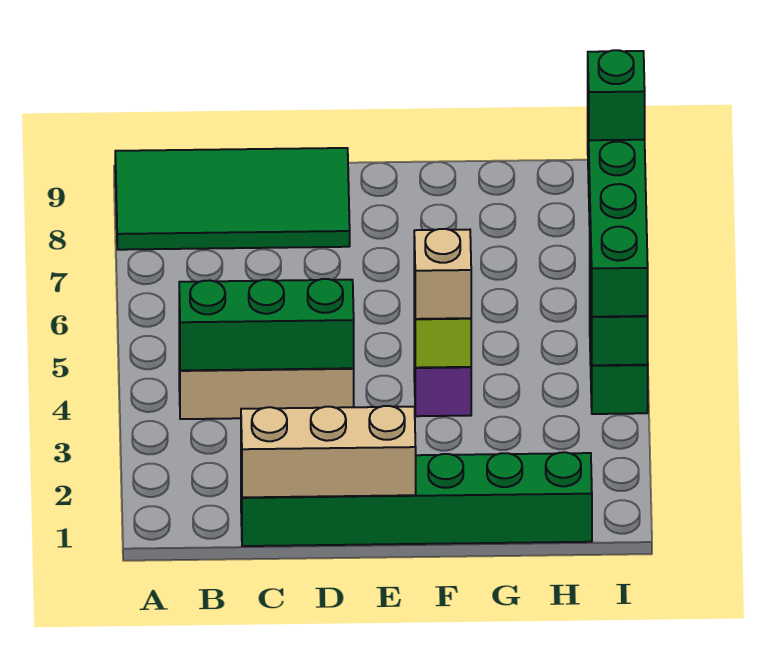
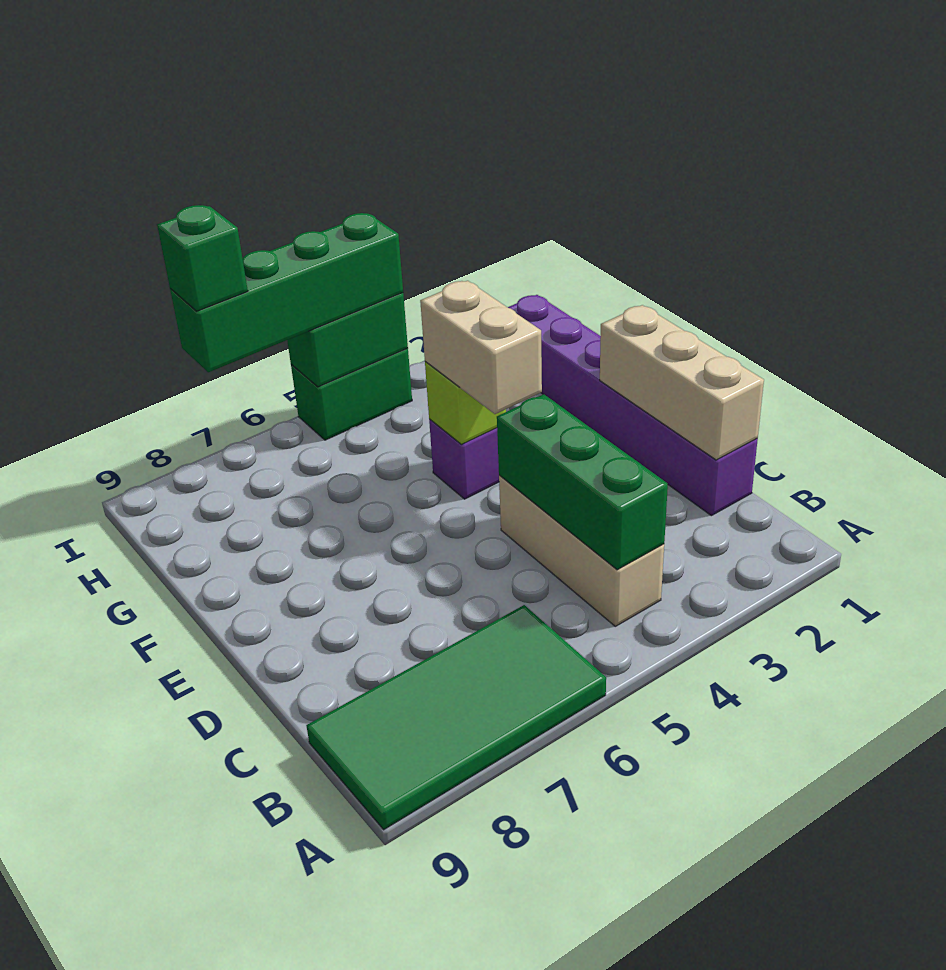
green tile A8:D9 level 1 -> green tile A6:B9 level 1
green brick C1:H1 level 1 -> purple brick C1:H1 level 1
tan brick F4 level 3 -> tan brick E4:F4 level 3

